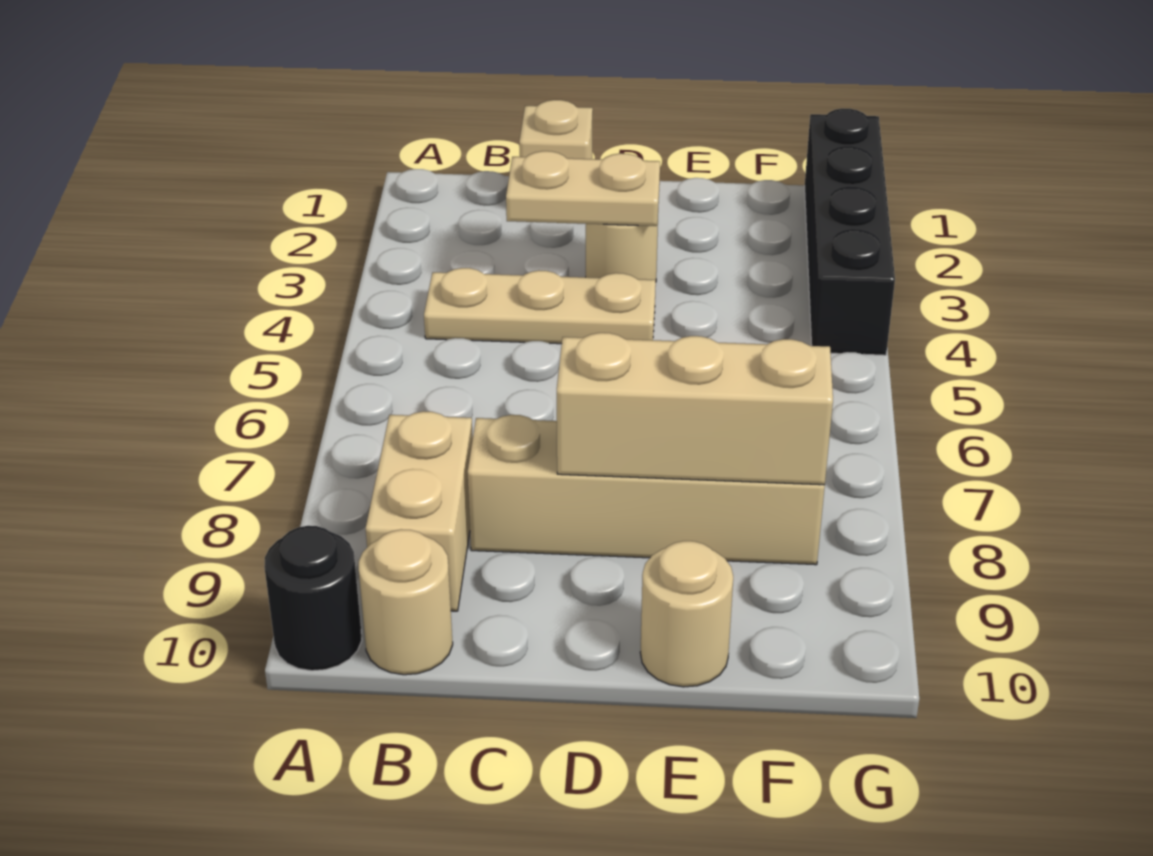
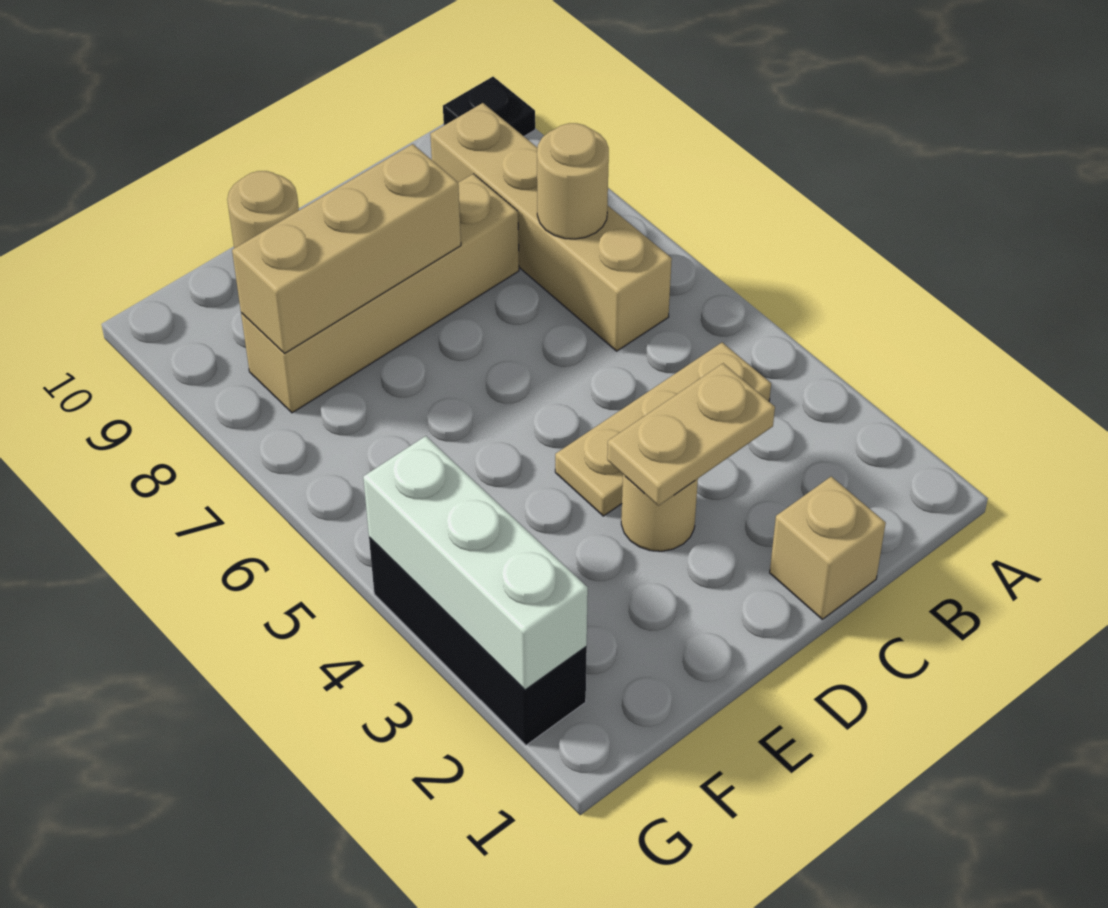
black round brick A10 level 1 -> black plate A10 level 1
tan brick B8:B9 level 1 -> tan brick B6:B9 level 1
tan round brick B10 level 1 -> tan round brick B7 level 2
black brick G1:G4 level 1 -> black brick G2:G4 level 1
none -> white brick G2:G4 level 2

